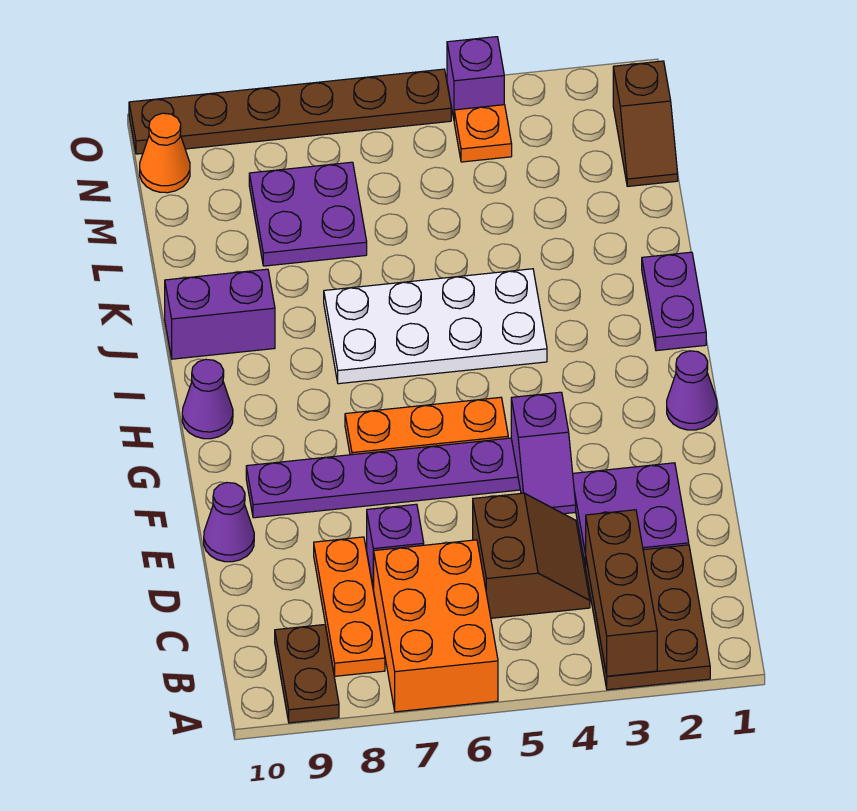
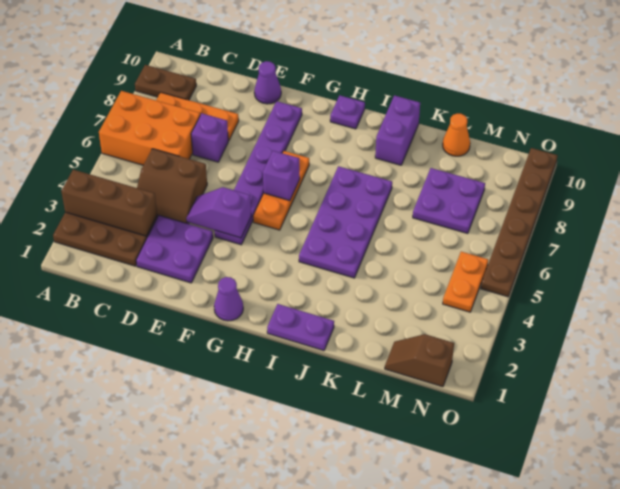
purple cone H10 level 1 -> purple plate H10 level 1
white plate I4:J7 level 1 -> purple plate I4:J7 level 1
orange plate N4 level 1 -> orange plate N4:N5 level 1
orange cone N10 level 1 -> orange cone L10 level 1
purple brick O4 level 1 -> purple brick G6 level 2

